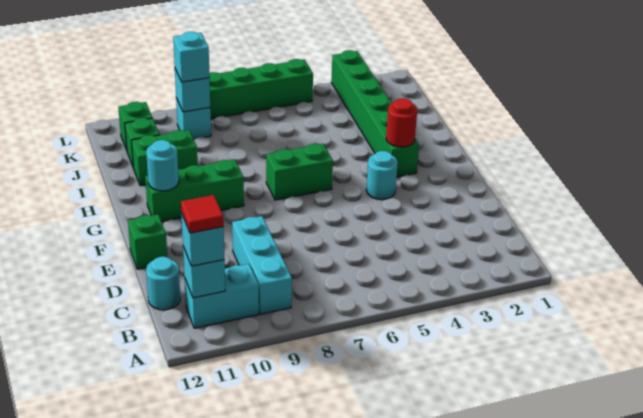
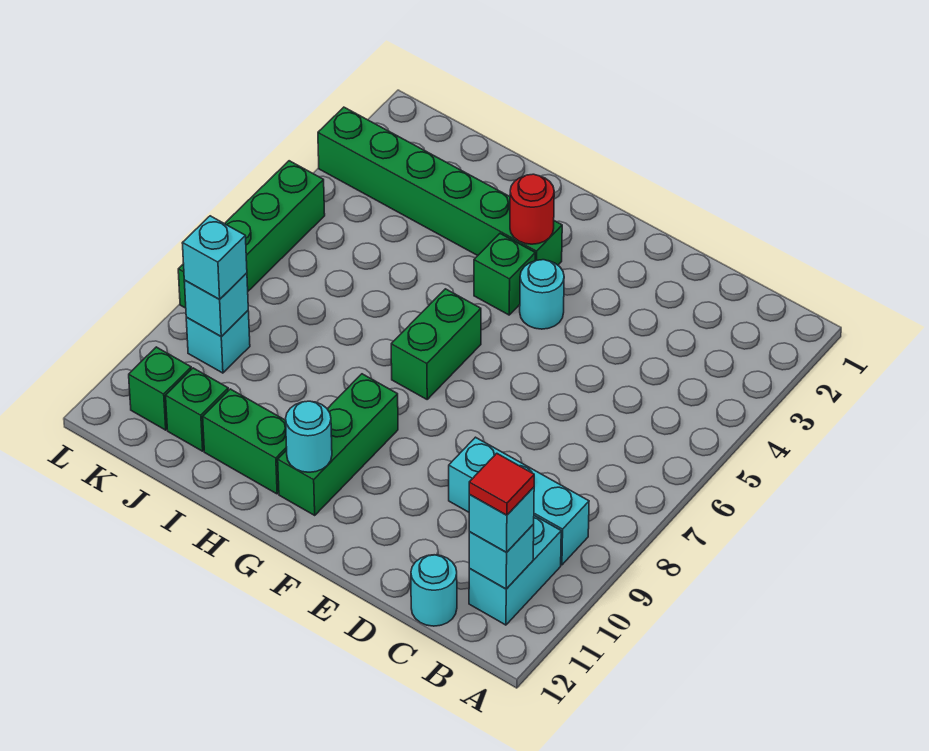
green brick E12 level 1 -> green brick G4 level 1
green brick I10:I11 level 1 -> green brick H11:I11 level 1

